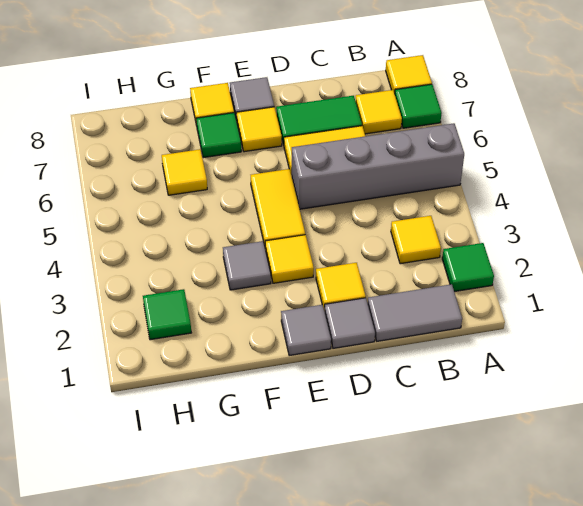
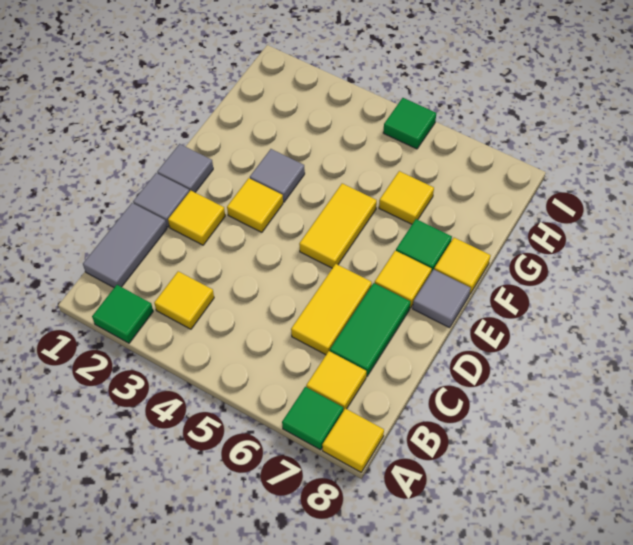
grey brick A5:D5 level 1 -> none
yellow tile E4:E5 level 1 -> yellow tile E5:F5 level 1
green tile H2 level 1 -> green tile I5 level 1

